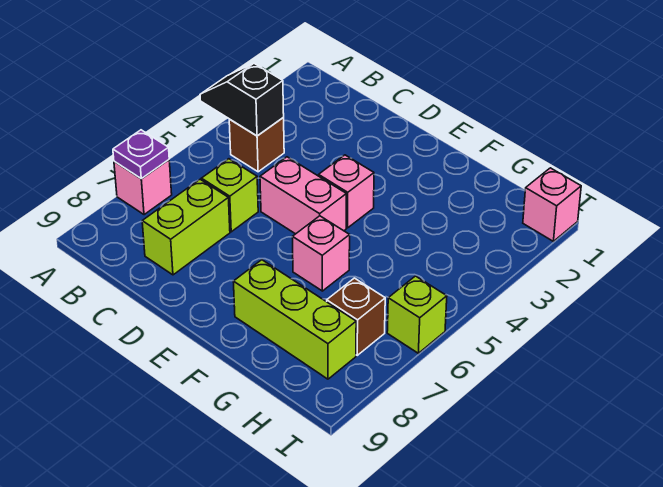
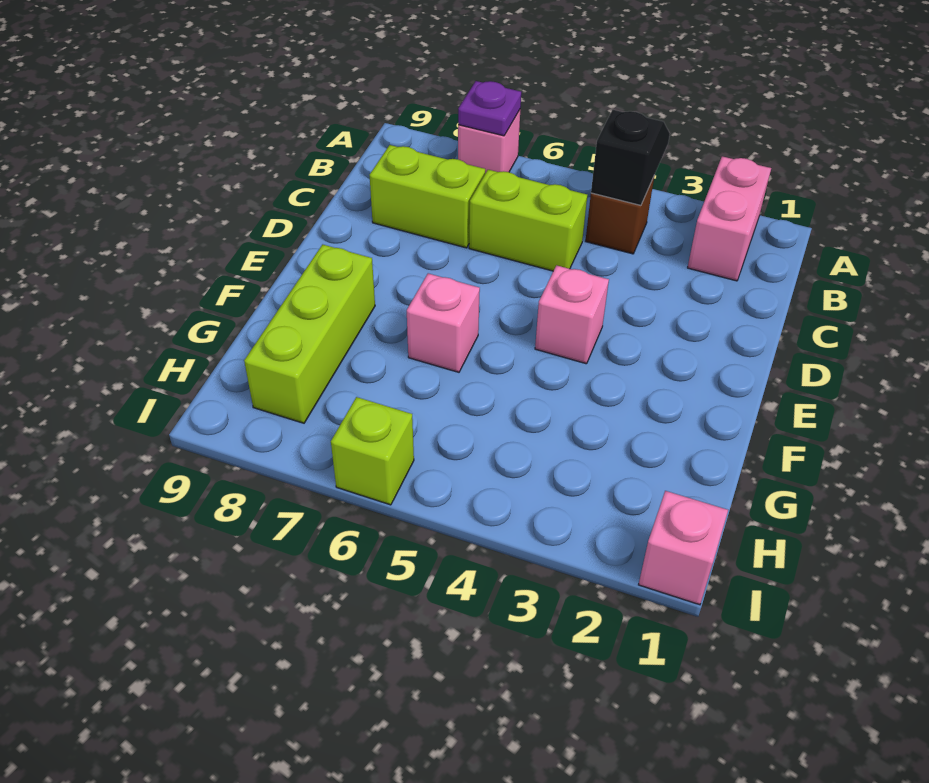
lime brick C6 level 1 -> lime brick C5:C6 level 1
pink brick D5:E5 level 1 -> pink brick A2:B2 level 1
brown brick H7 level 1 -> none

